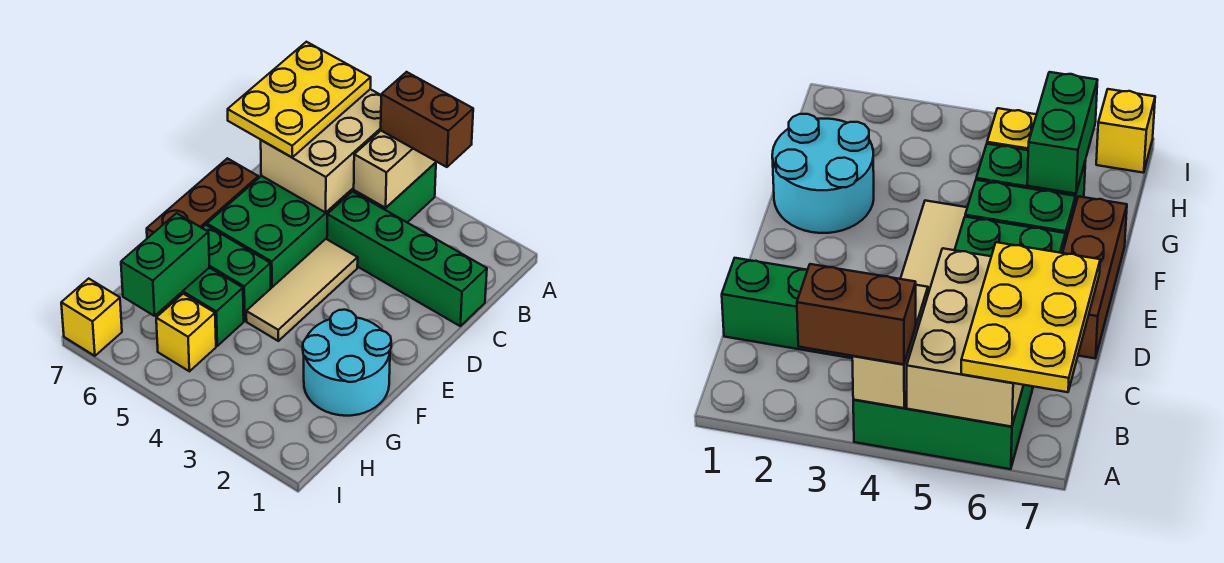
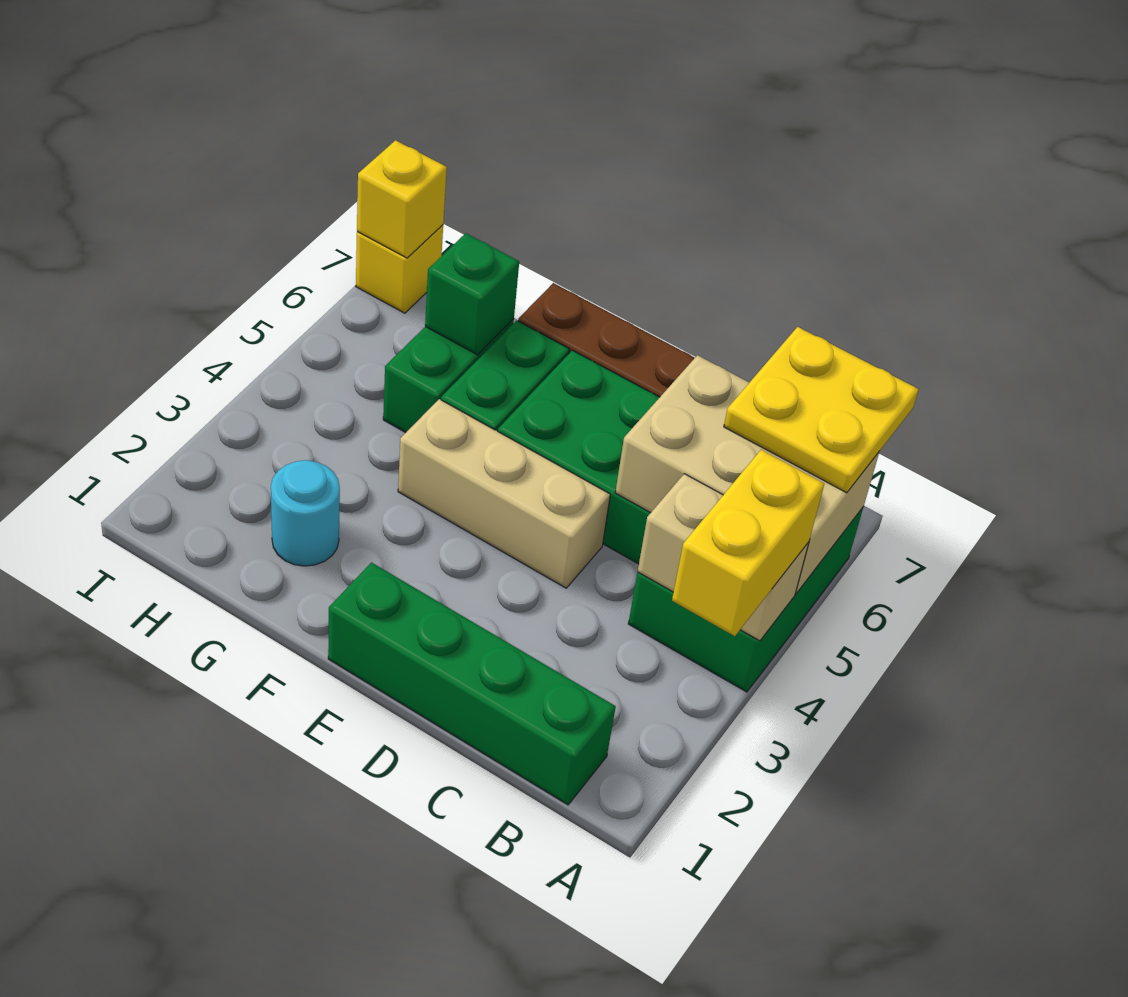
brown brick A3:A4 level 3 -> yellow brick A3:A4 level 3
yellow plate A6:C7 level 3 -> yellow plate A6:B7 level 3
green brick C1:C4 level 1 -> green brick B1:E1 level 1
tan tile D4:F4 level 1 -> tan brick D4:F4 level 1
cyan round brick F1:G2 level 1 -> cyan round brick G2 level 1
green brick G6:H6 level 2 -> green brick G6 level 2
yellow brick H5 level 1 -> yellow brick I7 level 2

